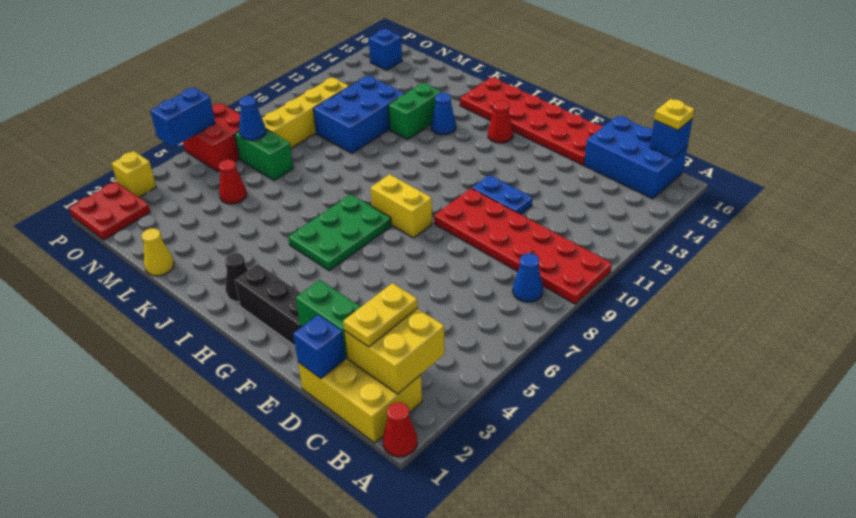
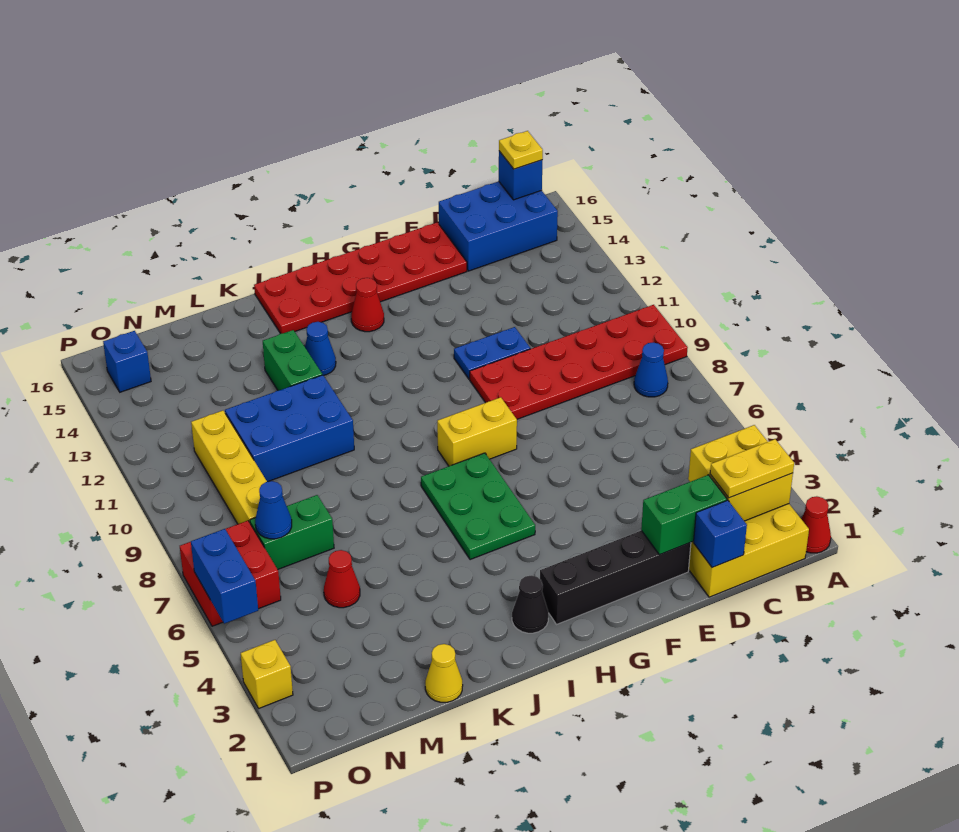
yellow plate C2:C3 level 3 -> yellow plate B2:C2 level 3
blue brick L10:M12 level 1 -> blue brick K10:M11 level 1
red plate O1:P2 level 1 -> none

